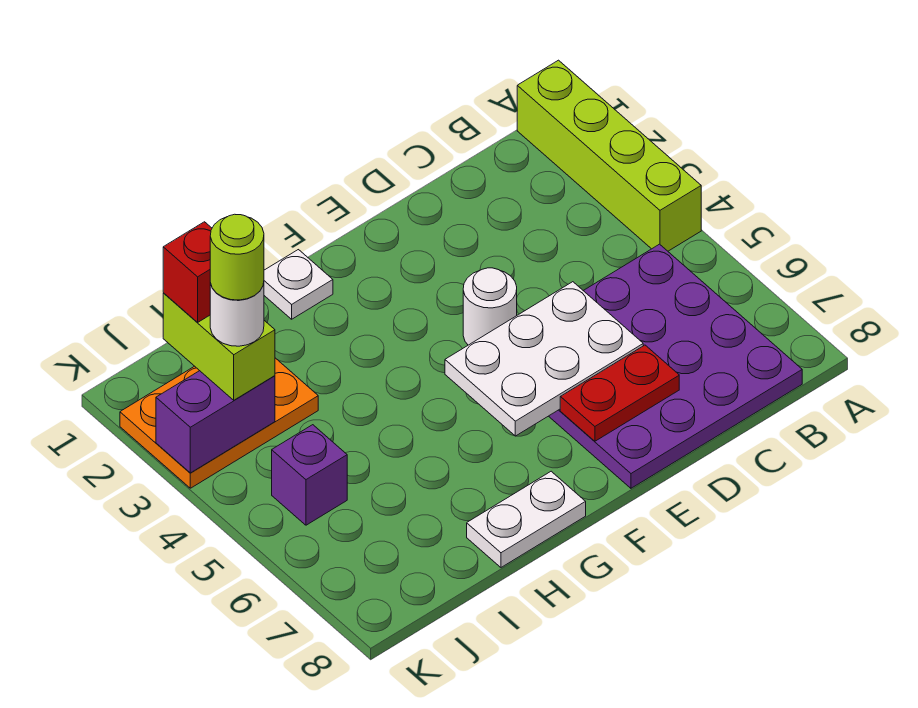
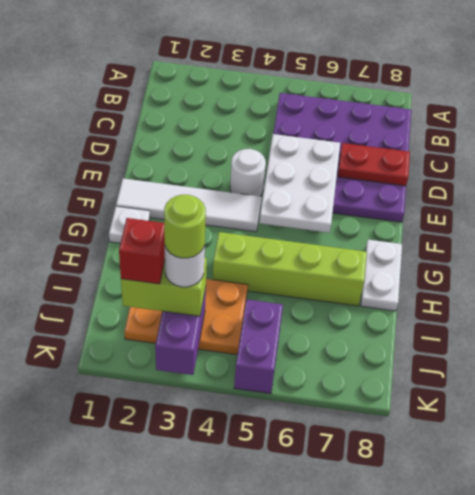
lime brick A1:A4 level 1 -> lime brick H4:H7 level 1
red plate D7:E7 level 2 -> red plate D7:D8 level 2
none -> white tile F1:F4 level 1
orange plate I2:K3 level 1 -> orange plate I2:J4 level 1
purple brick J5 level 1 -> purple brick J5:K5 level 1

